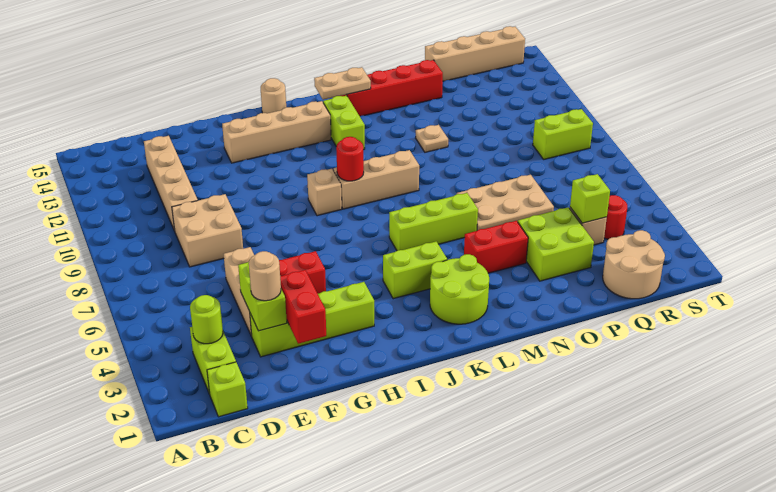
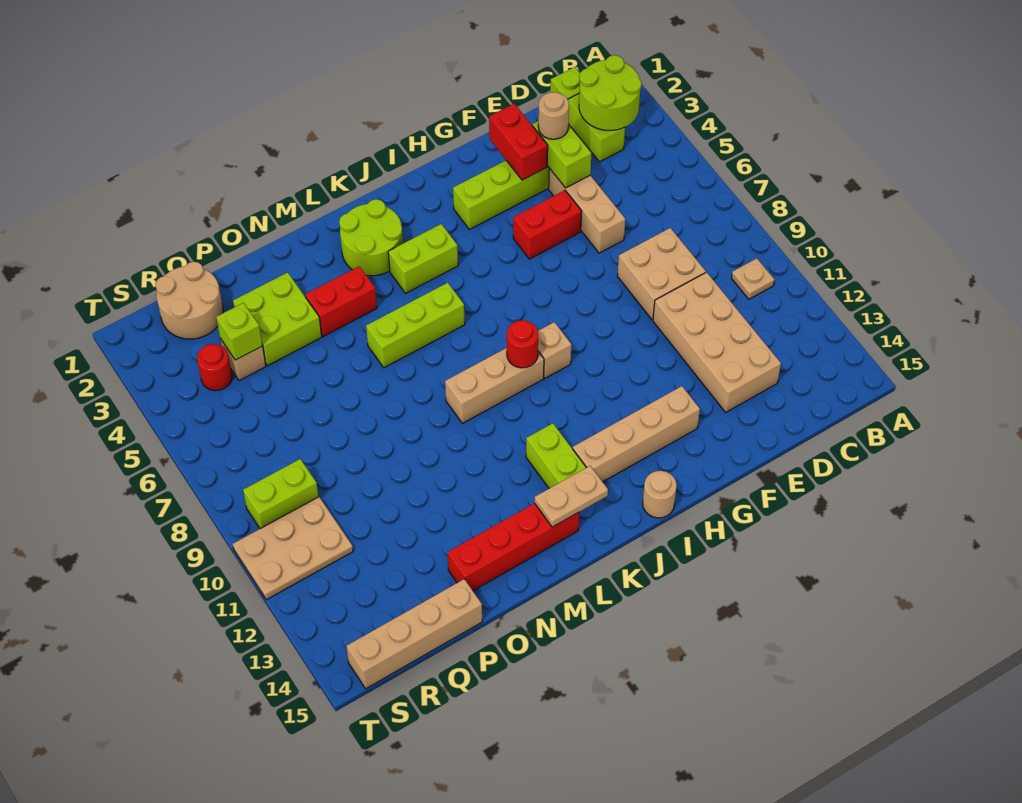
lime round brick C3 level 2 -> lime round brick B2:C3 level 2
tan brick D10:D13 level 1 -> tan brick D10:E13 level 1
tan plate N6:P7 level 1 -> tan plate R10:T11 level 1
tan plate N11 level 1 -> tan plate B10 level 1

